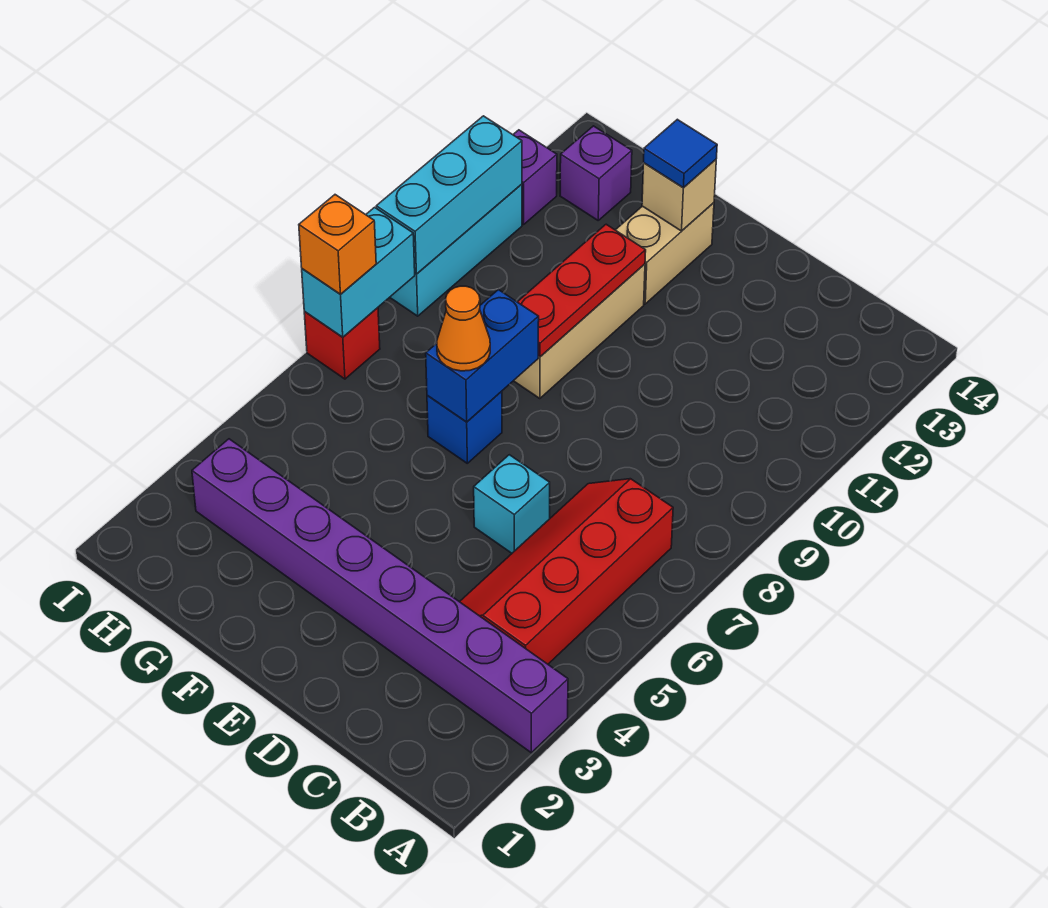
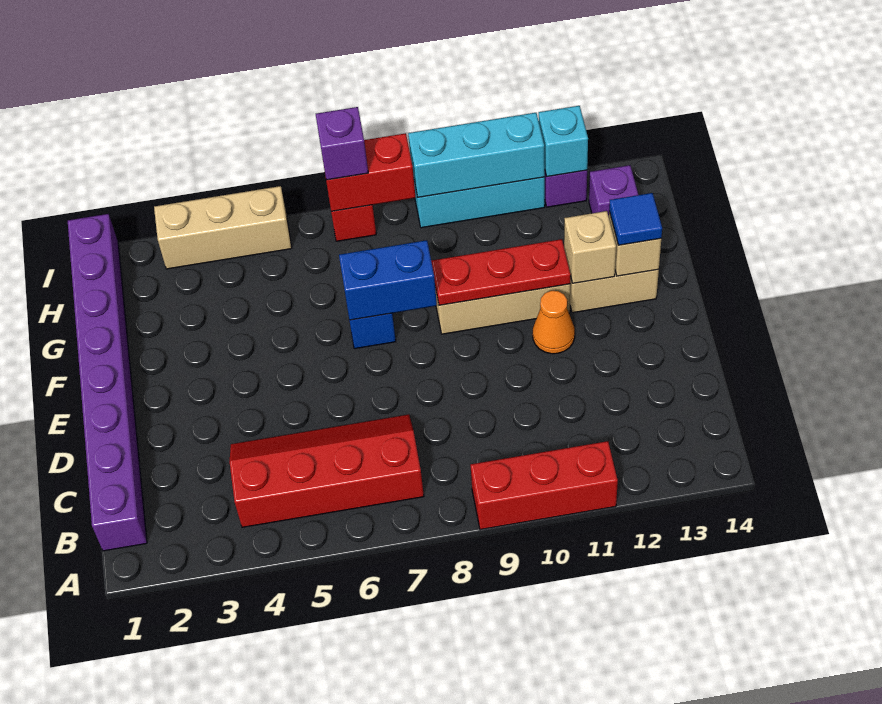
purple brick A3:H3 level 1 -> purple brick B1:I1 level 1
none -> red brick A9:A11 level 1
cyan brick D6 level 1 -> cyan brick I12 level 2
orange cone F7 level 3 -> orange cone E11 level 1
none -> tan brick F12 level 2
none -> tan brick I3:I5 level 1
cyan brick I7:I8 level 2 -> red brick I7:I8 level 2
orange brick I7 level 3 -> purple brick I7 level 3

